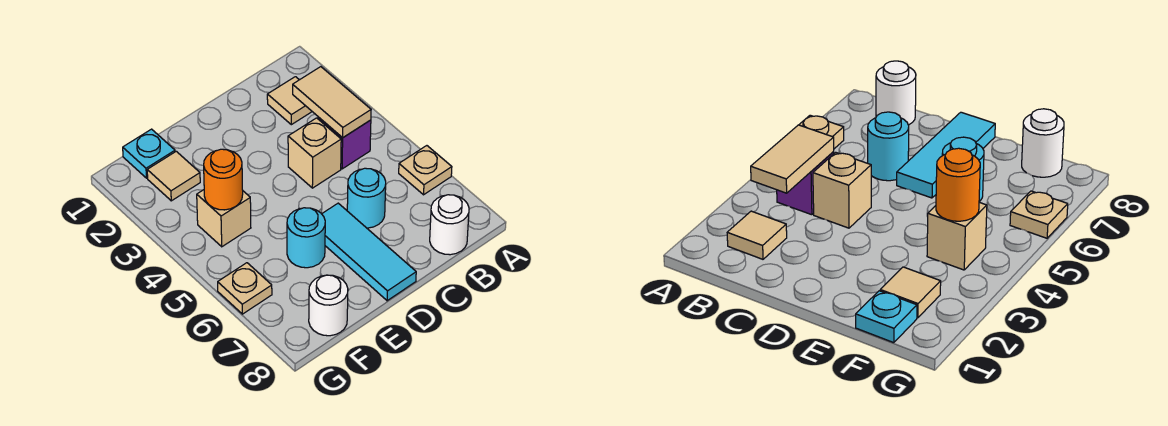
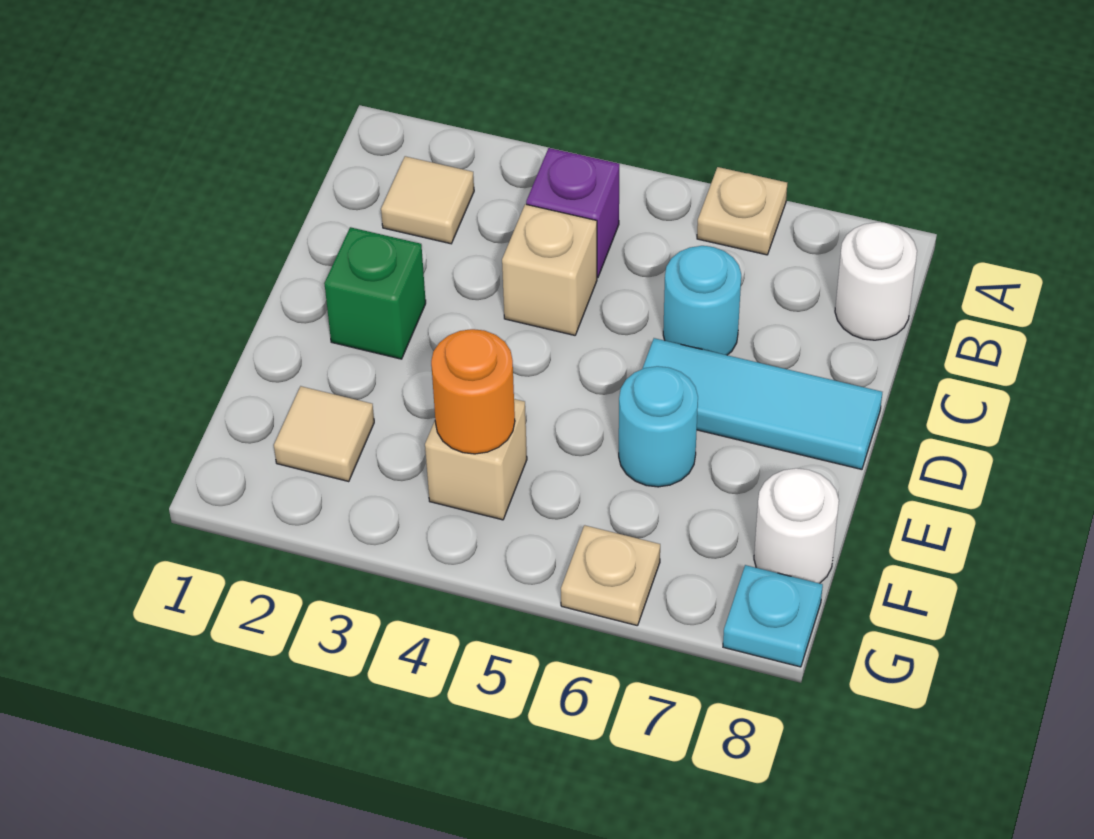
tan tile B3:B4 level 2 -> none
none -> green brick D2 level 1
cyan plate F1 level 1 -> cyan plate G8 level 1

